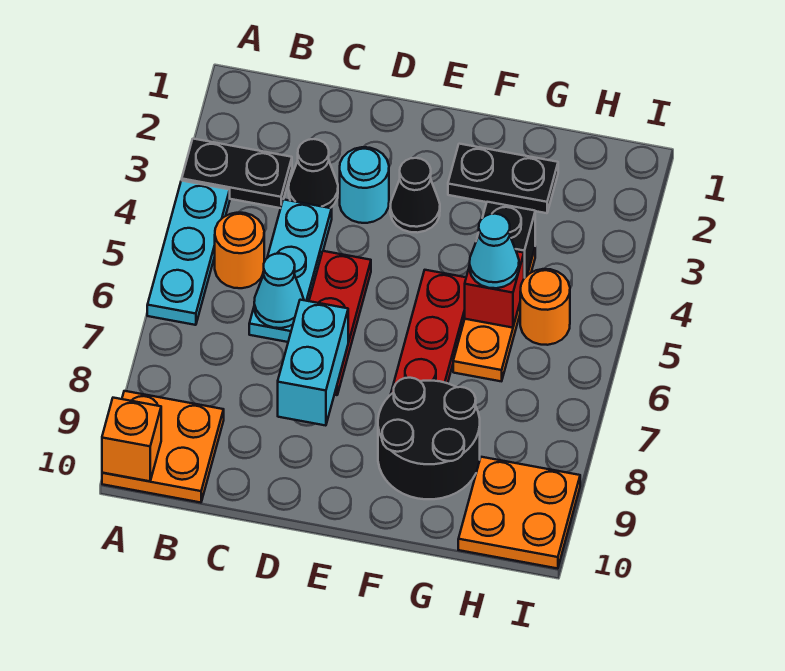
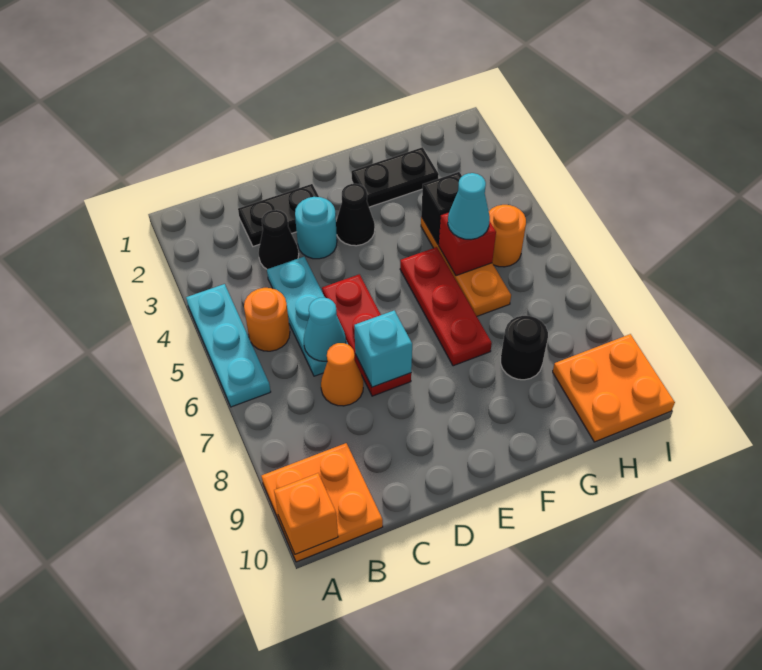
black plate A3:B3 level 1 -> black plate C2:D2 level 1
none -> orange cone C7 level 1
cyan brick D7:D8 level 2 -> cyan brick D7 level 2
black round brick F8:G9 level 1 -> black round brick G8 level 1

